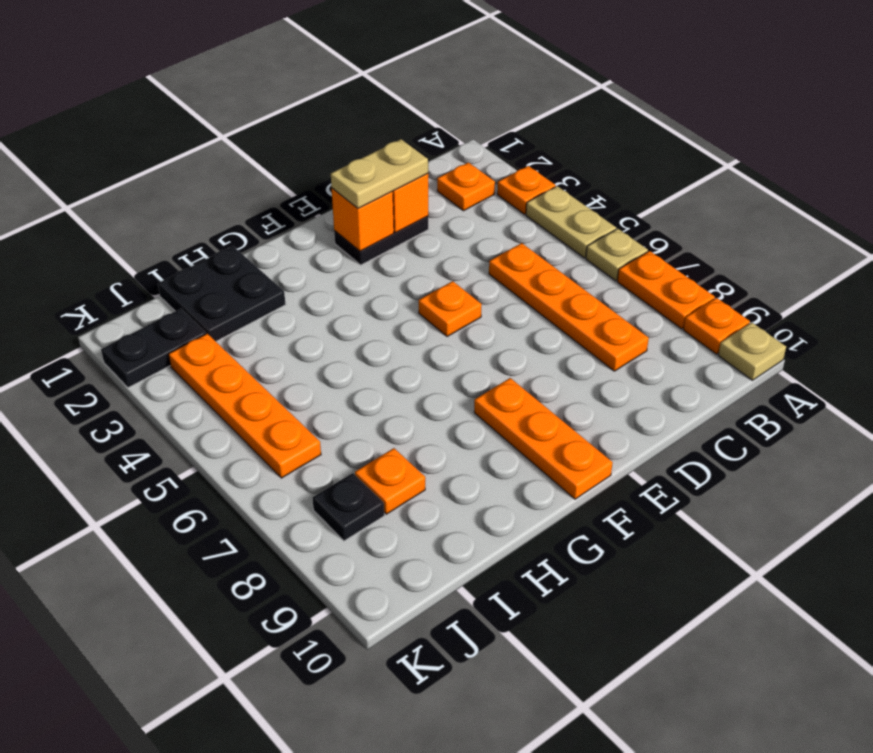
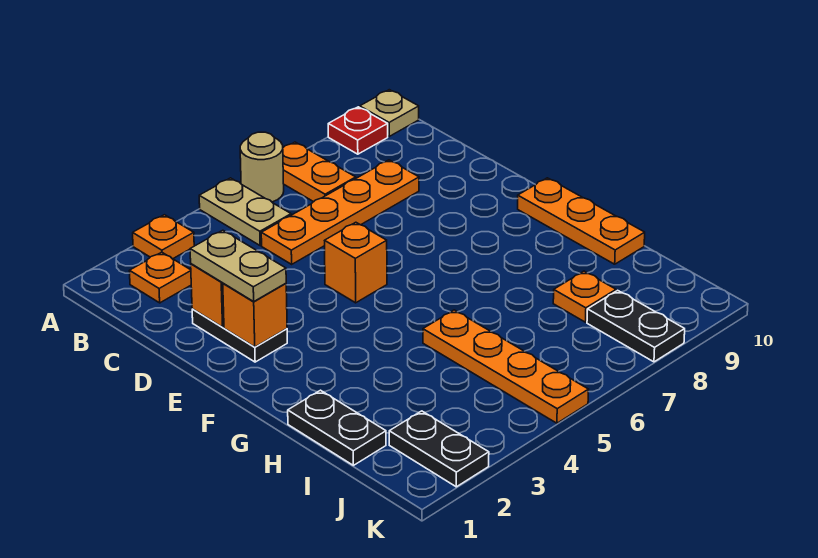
tan plate A4:A5 level 1 -> tan plate A5:B5 level 1
tan plate A6 level 1 -> tan round brick A6 level 1
orange plate A7:A8 level 1 -> orange plate A7:B7 level 1
orange plate A9 level 1 -> red plate A9 level 1
orange plate E5 level 1 -> orange brick E5 level 1
orange plate F8:F10 level 1 -> orange plate F10:H10 level 1
black plate H1:I2 level 1 -> black plate H1:I1 level 1
orange plate J3:J6 level 1 -> orange plate H5:K5 level 1
black plate J8 level 1 -> black plate J8:K8 level 1

